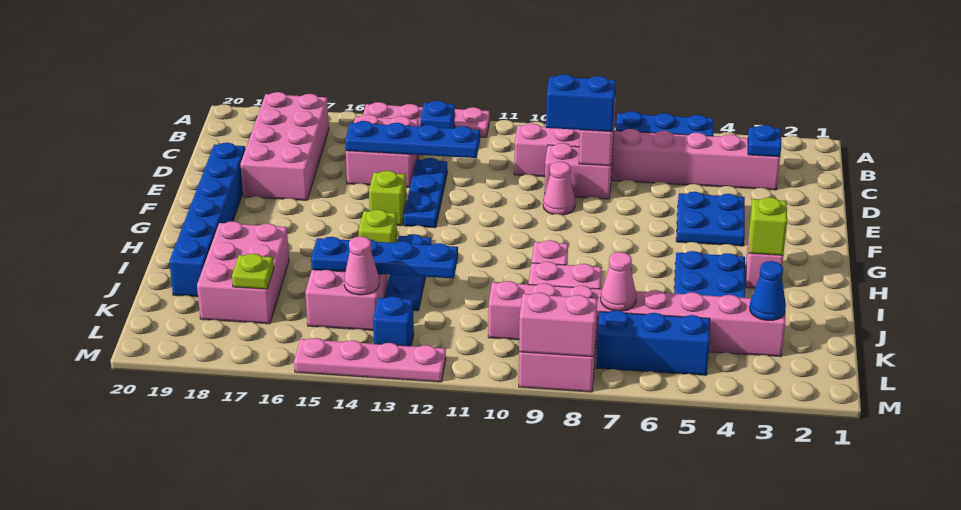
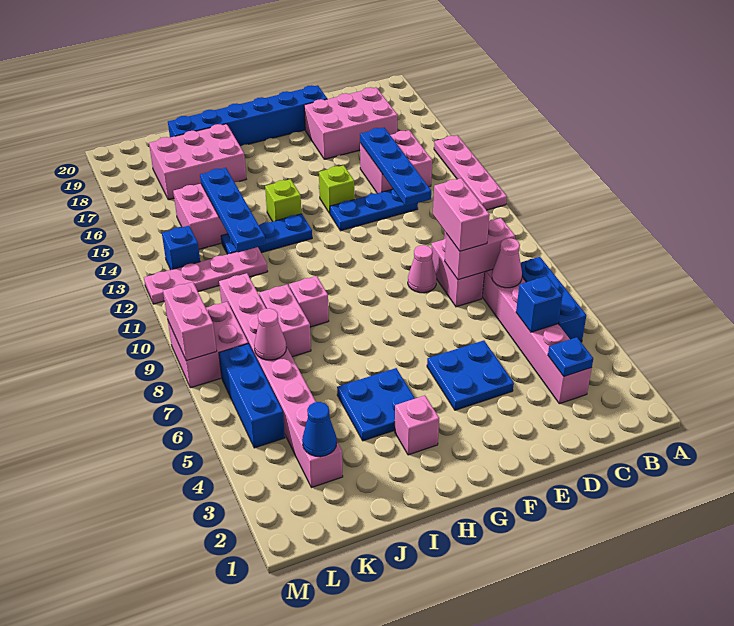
blue brick B13 level 1 -> blue brick C5 level 2
pink brick B17:E18 level 1 -> pink brick C17:E18 level 1
blue brick D8:D9 level 3 -> pink brick D8:D9 level 3
lime brick H3 level 2 -> none
pink cone K14 level 2 -> pink cone C7 level 2
lime plate K17 level 2 -> none
pink plate M12:M15 level 1 -> pink plate J12:M12 level 1

